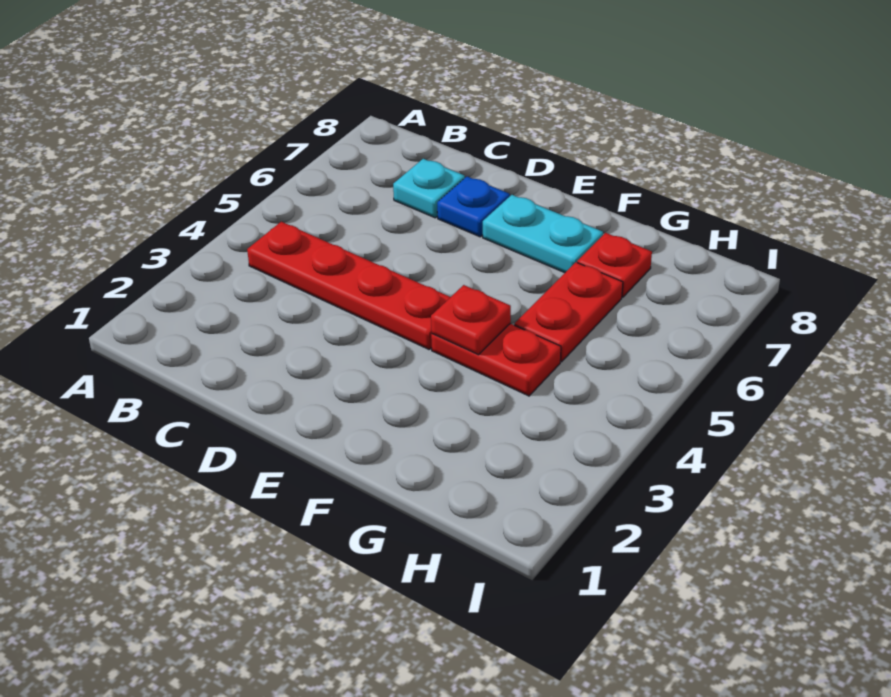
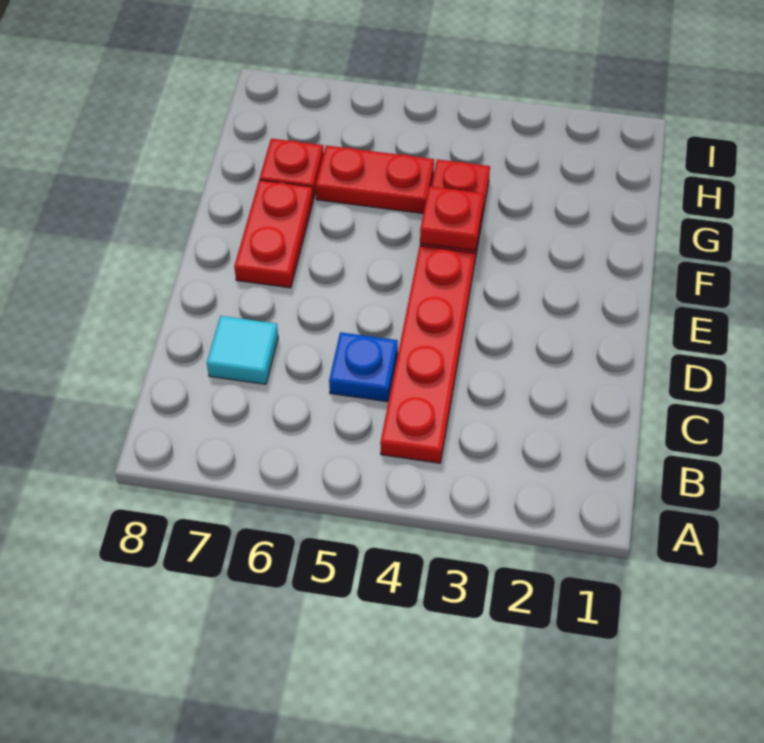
cyan plate C7 level 1 -> cyan tile C7 level 1
blue plate D7 level 1 -> blue plate C5 level 1
cyan plate E7:F7 level 1 -> red plate E7:F7 level 1

